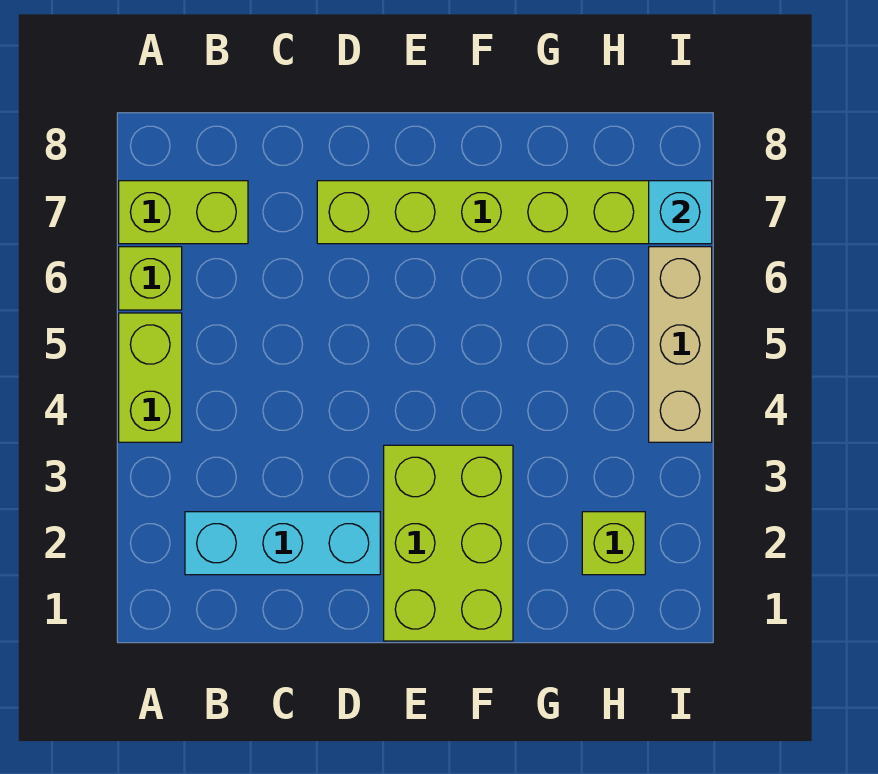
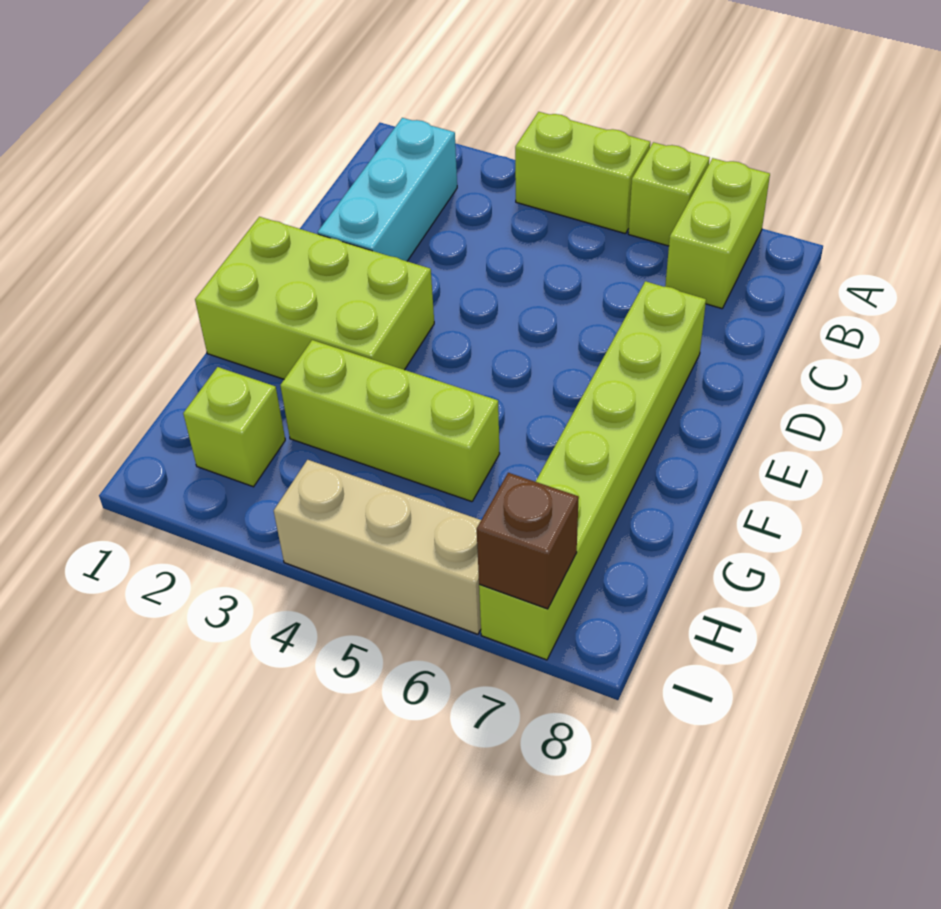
none -> lime brick G3:G5 level 1
cyan brick I7 level 2 -> brown brick I7 level 2

